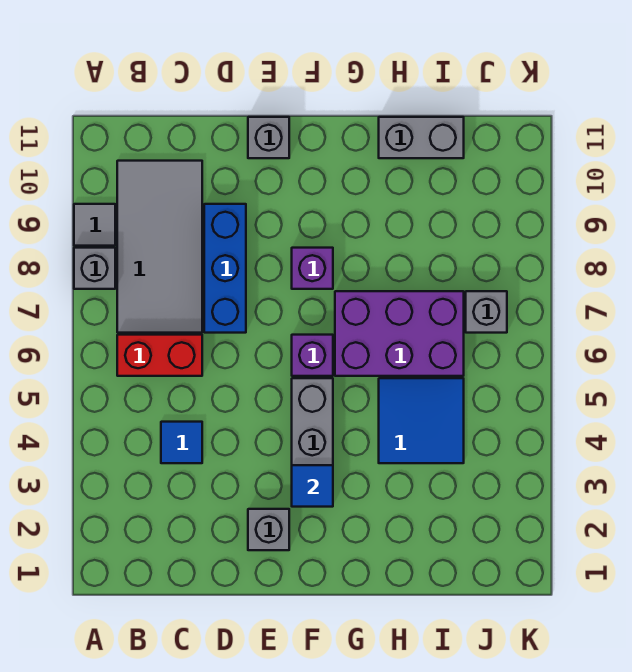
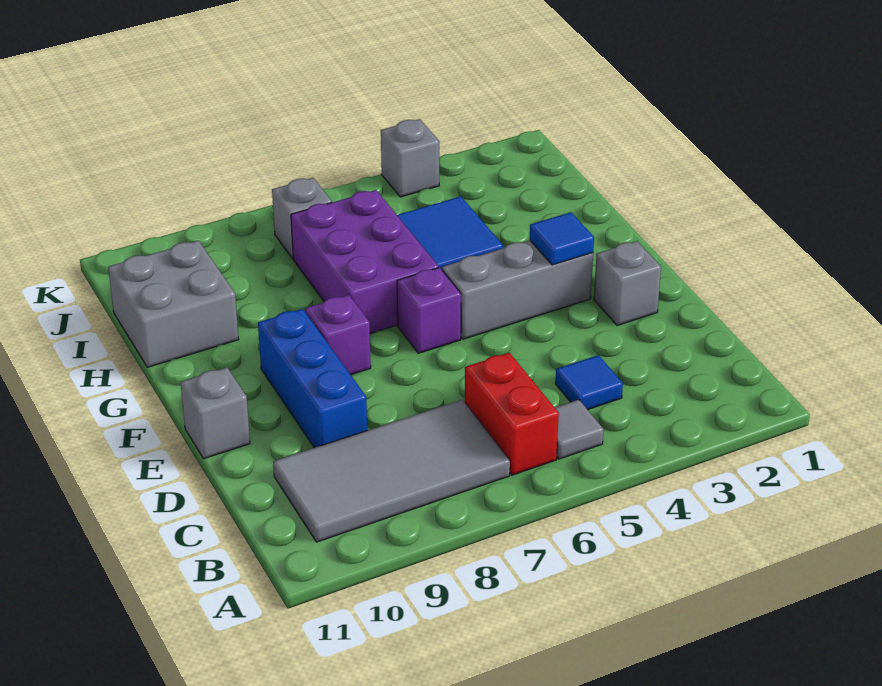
grey brick A8 level 1 -> grey brick K4 level 1
grey tile A9 level 1 -> grey tile B5 level 1
blue brick D7:D9 level 1 -> blue brick D9:F9 level 1
grey brick H11:I11 level 1 -> grey brick H10:I11 level 1

